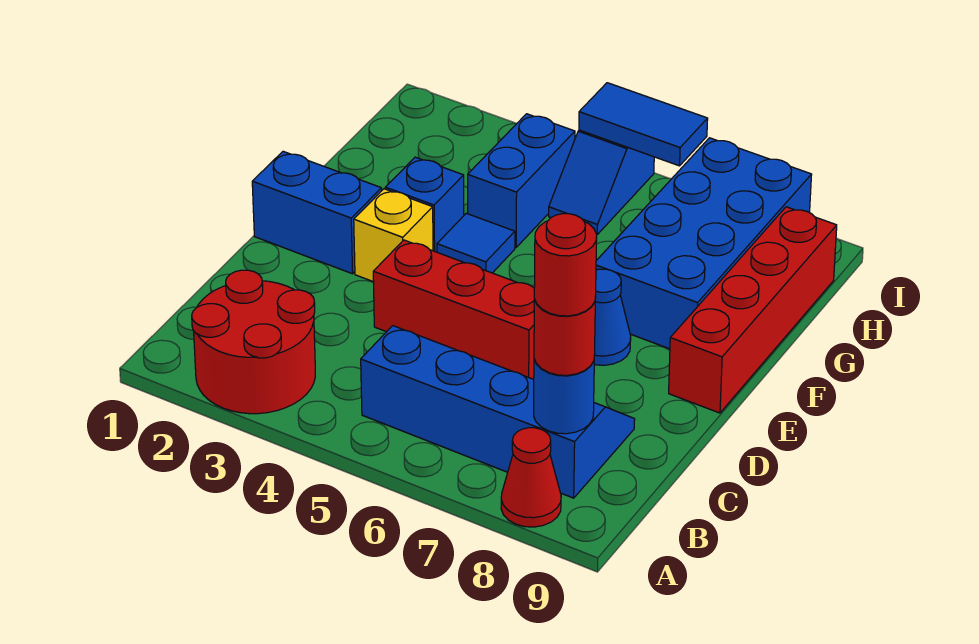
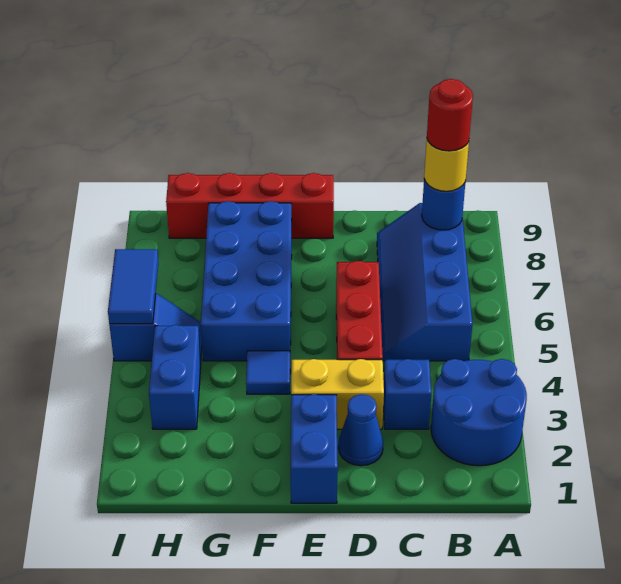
red round brick A2:B3 level 1 -> blue round brick A2:B3 level 1
red cone A8 level 1 -> none
red round brick B8 level 3 -> yellow round brick B8 level 3
yellow brick E3 level 1 -> yellow brick D3:E3 level 1
blue cone E7 level 1 -> blue cone D2 level 1
blue brick F3 level 1 -> blue brick C3 level 1
blue brick F7:I8 level 1 -> blue brick F5:G8 level 1
blue brick G4:H4 level 1 -> blue brick H3:H4 level 1

